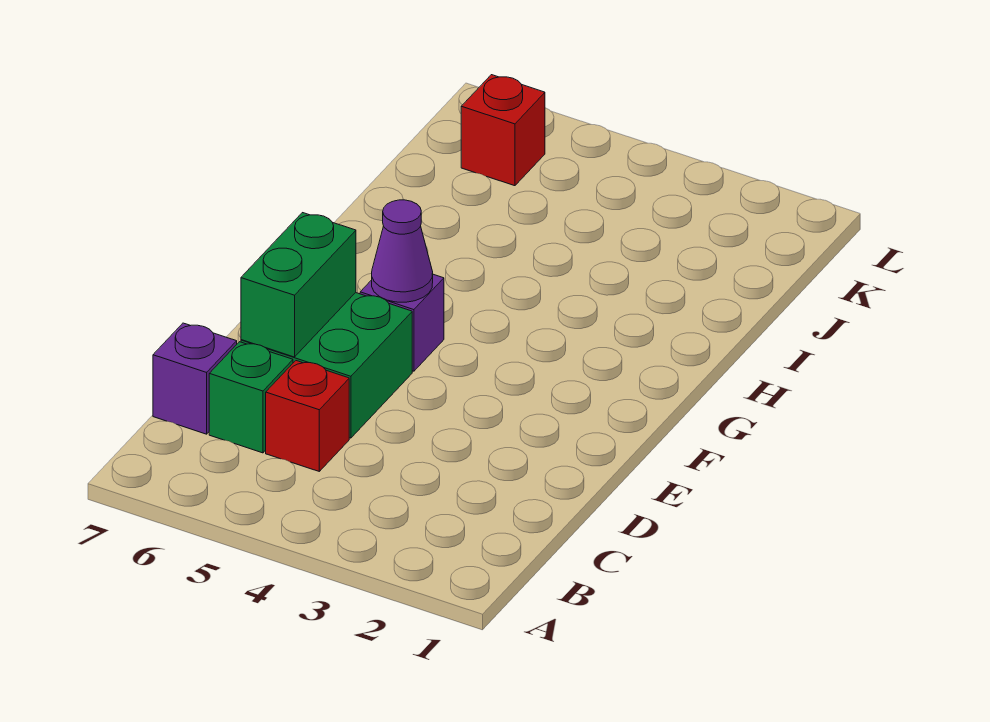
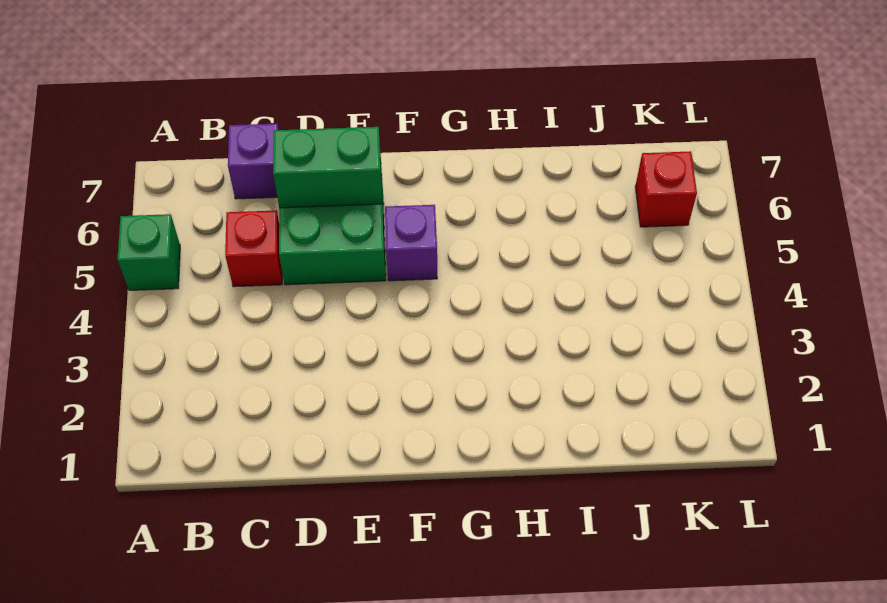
green brick C6 level 1 -> green brick A5 level 1
purple cone F5 level 2 -> none

